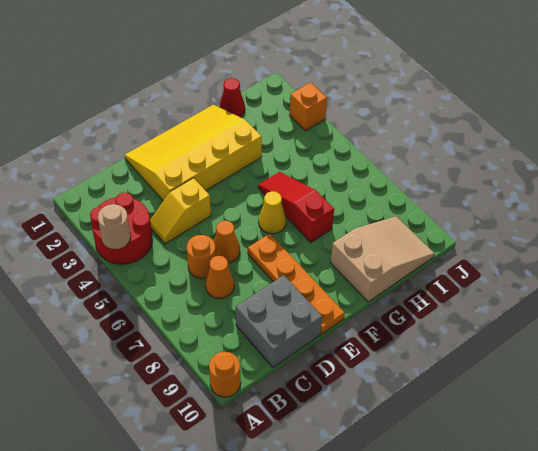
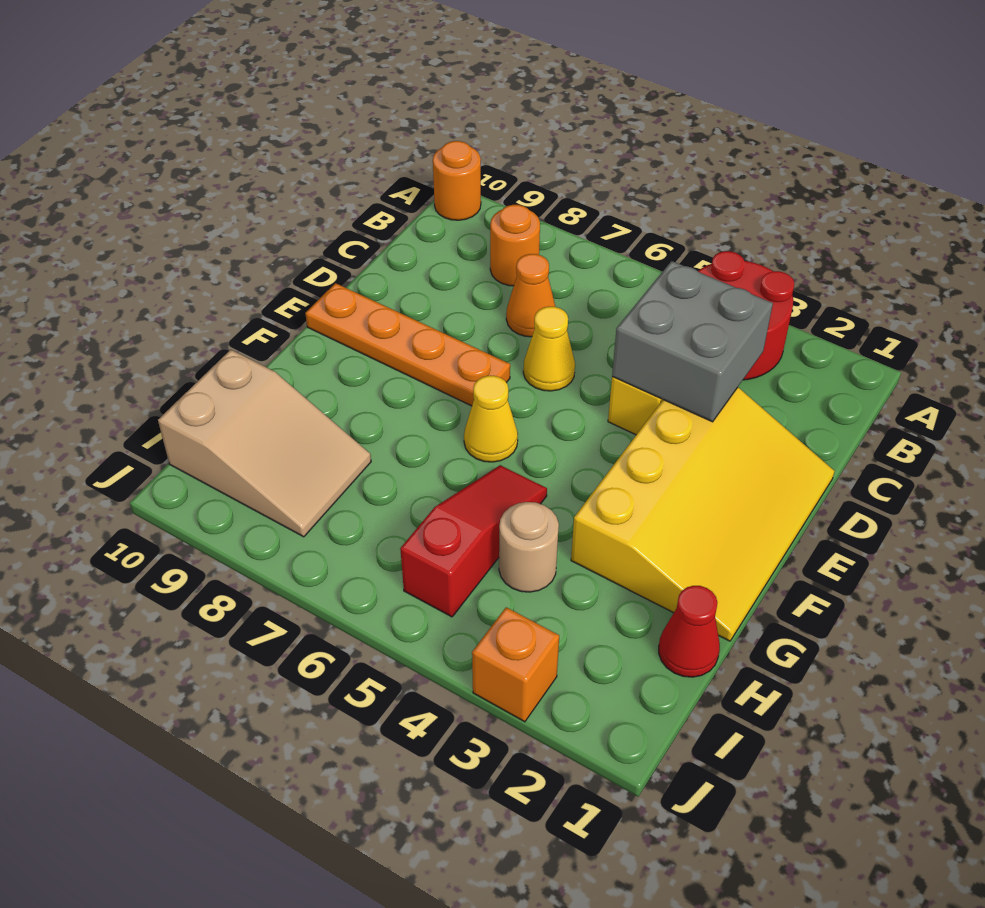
tan round brick A4 level 2 -> tan round brick H4 level 1
orange round brick C6 level 1 -> orange round brick B8 level 1
grey brick C9:D10 level 1 -> grey brick C3:D4 level 2
orange cone D6 level 1 -> yellow cone D6 level 1
red slope G5:G7 level 1 top 7 -> red slope G5:I5 level 1 top I
tan slope G9:I10 level 1 top G -> tan slope H8:I10 level 1 top 10

